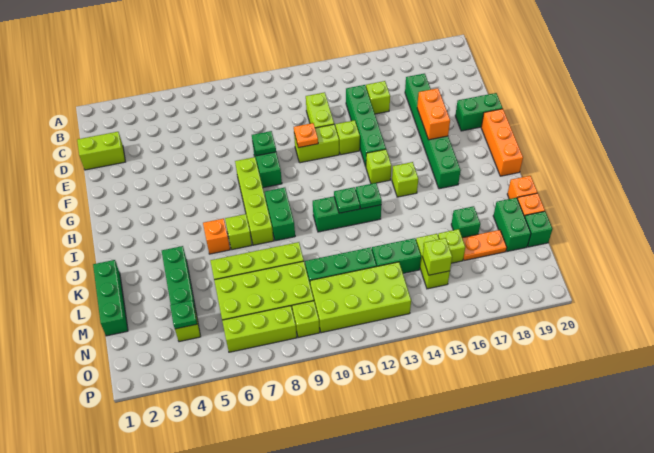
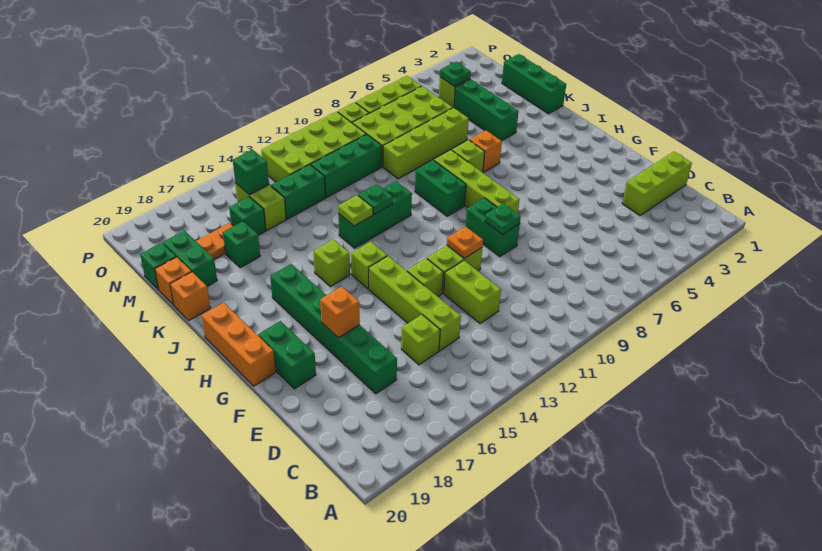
lime brick D1:D2 level 1 -> lime brick D1:D3 level 1
green brick D14:G14 level 1 -> lime brick D14:G14 level 1
orange brick F17:G17 level 2 -> orange brick F17 level 2
green brick F19:F20 level 1 -> green brick F19:G19 level 1
green plate J13 level 2 -> lime plate J13 level 2
lime brick M16 level 1 -> green brick M16 level 1
lime brick N15 level 2 -> green brick N15 level 2

